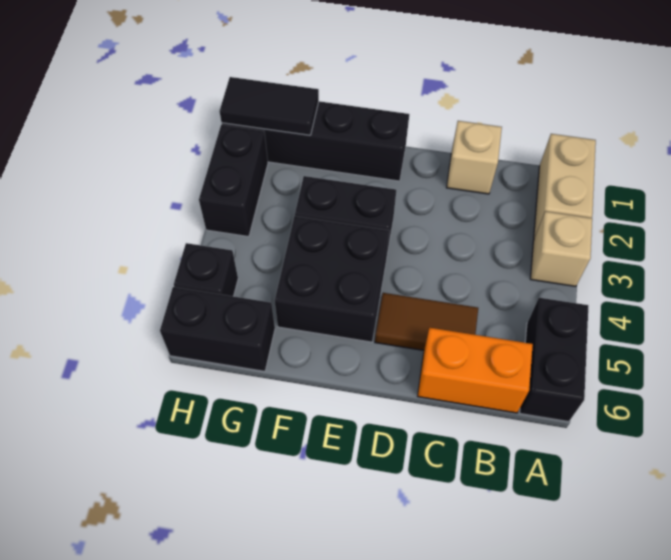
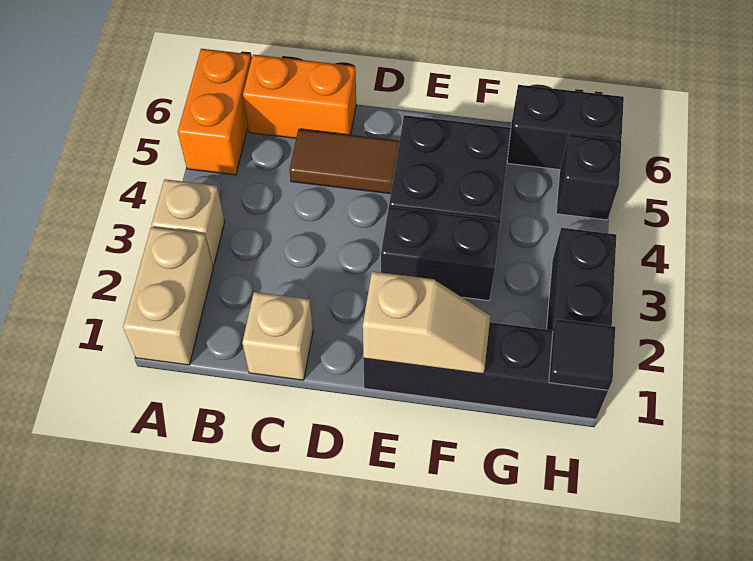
black brick A5:A6 level 1 -> orange brick A5:A6 level 1
none -> tan slope E1:F1 level 2 top E
black tile G1:H1 level 2 -> black tile H1 level 2

